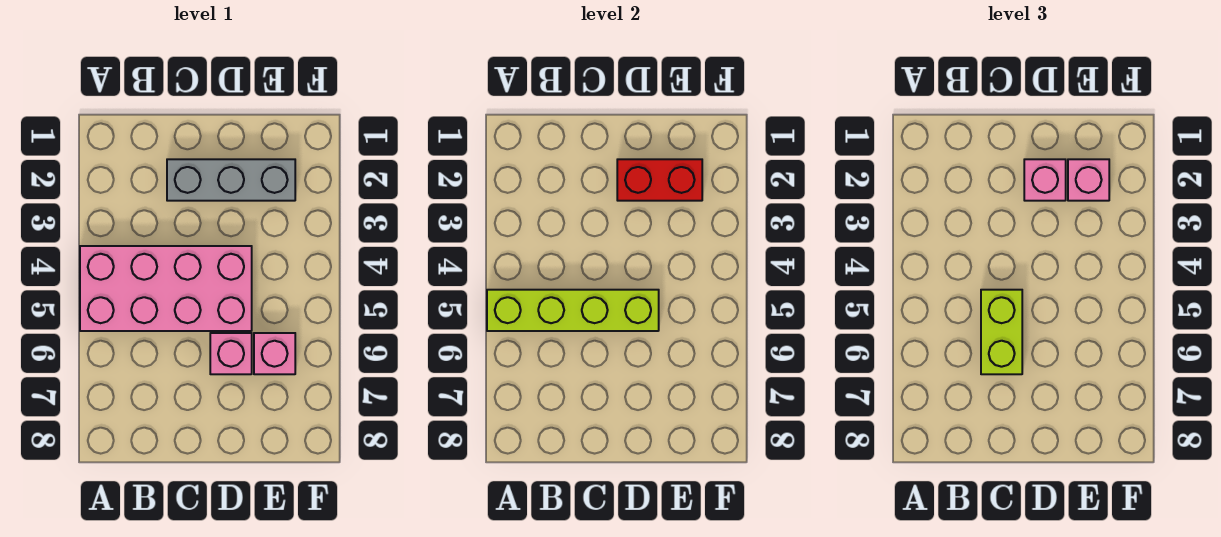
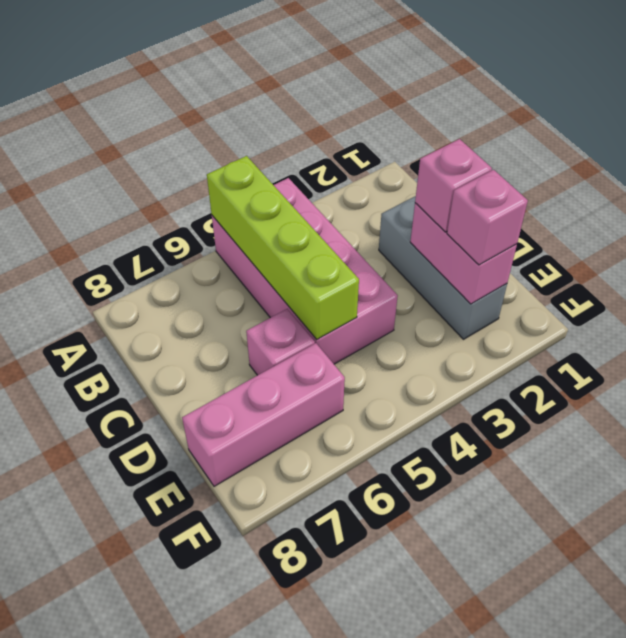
lime brick C5:C6 level 3 -> none
red brick D2:E2 level 2 -> pink brick D2:E2 level 2
pink brick E6 level 1 -> pink brick E6:E8 level 1

